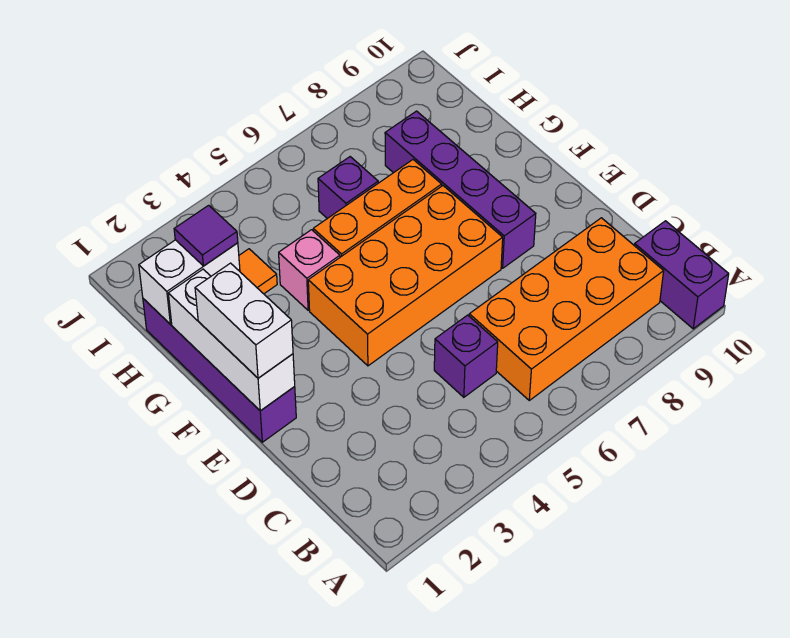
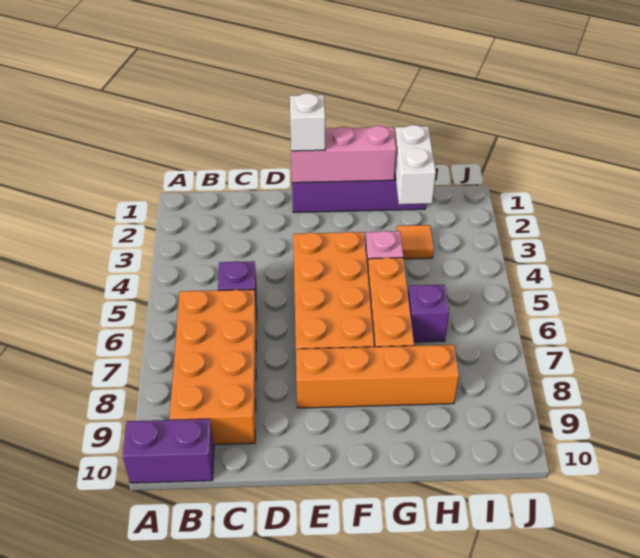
white brick E1:G1 level 2 -> pink brick E1:G1 level 2
white brick E1:F1 level 3 -> white brick E1 level 3
purple brick E8:H8 level 1 -> orange brick E8:H8 level 1
purple tile H2 level 3 -> none

